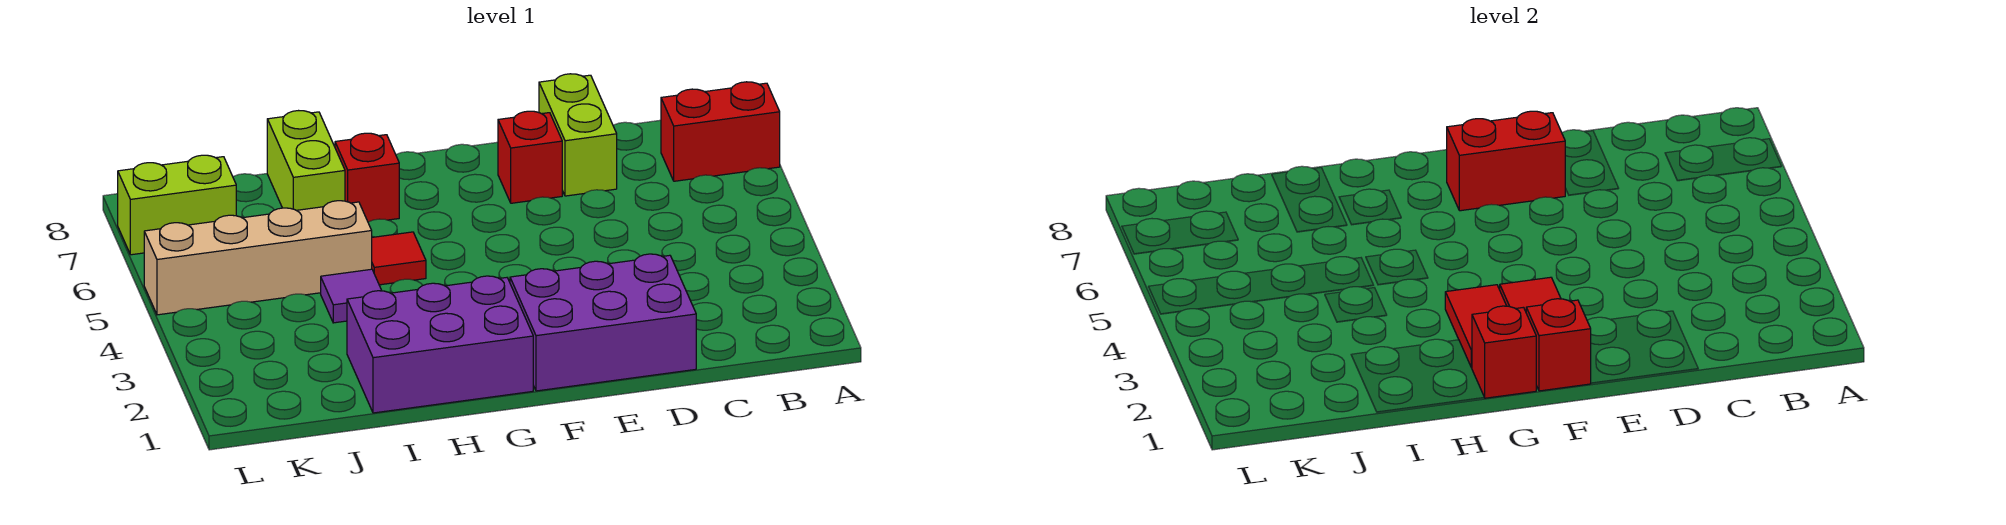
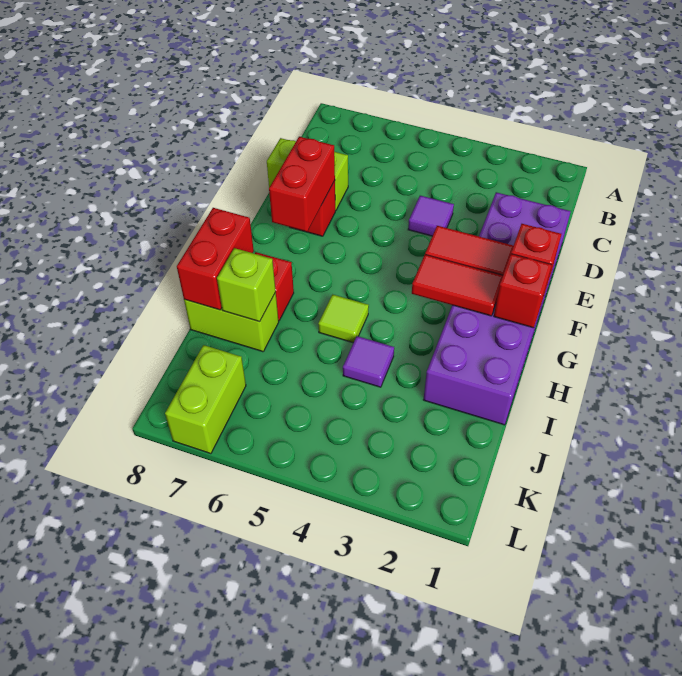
red brick A7:B7 level 1 -> red brick H8:I8 level 2
none -> purple tile D4 level 1
red tile H5 level 1 -> lime tile H5 level 1
tan brick I5:L5 level 1 -> none
none -> lime brick I7 level 2

